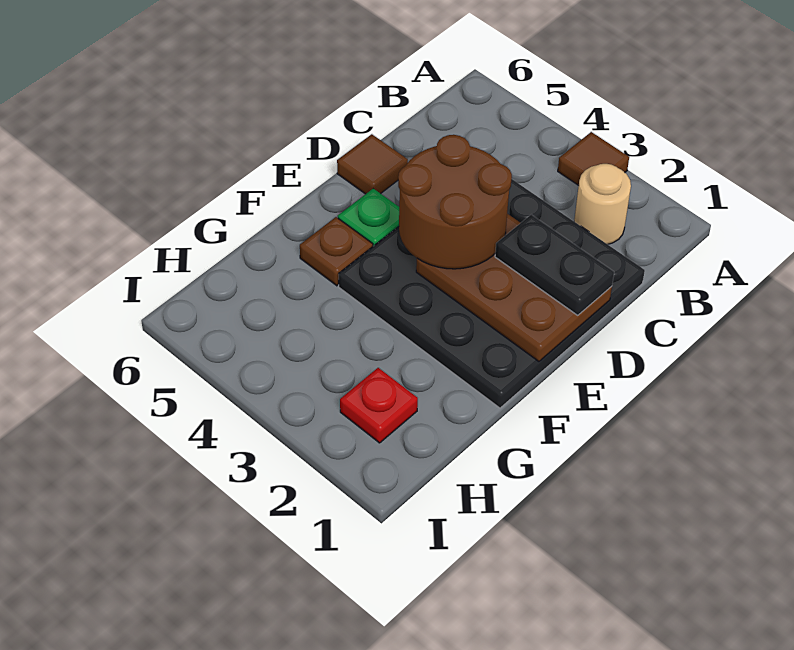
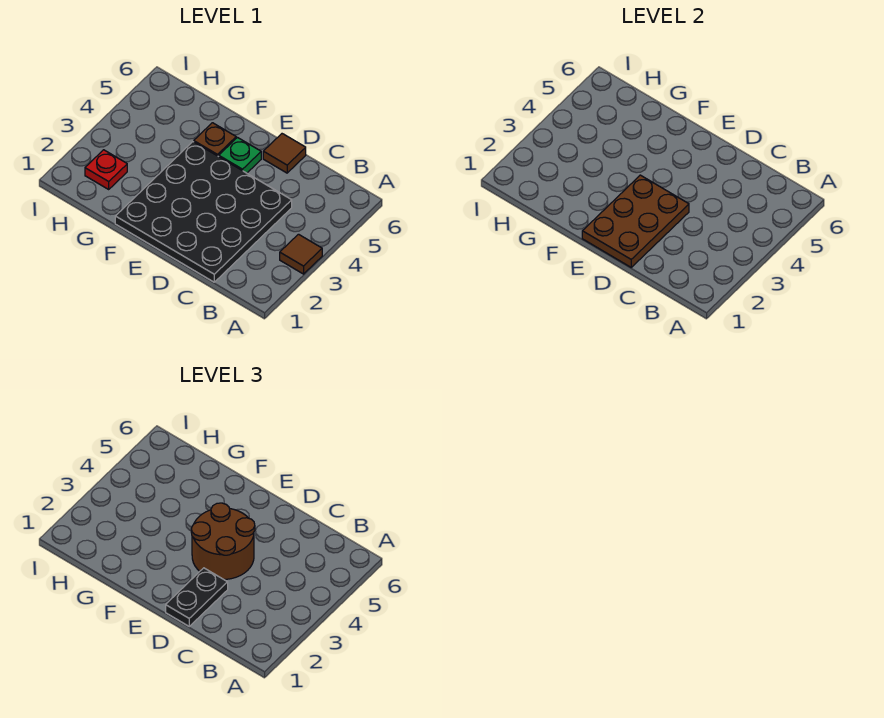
tan round brick B2 level 1 -> none

